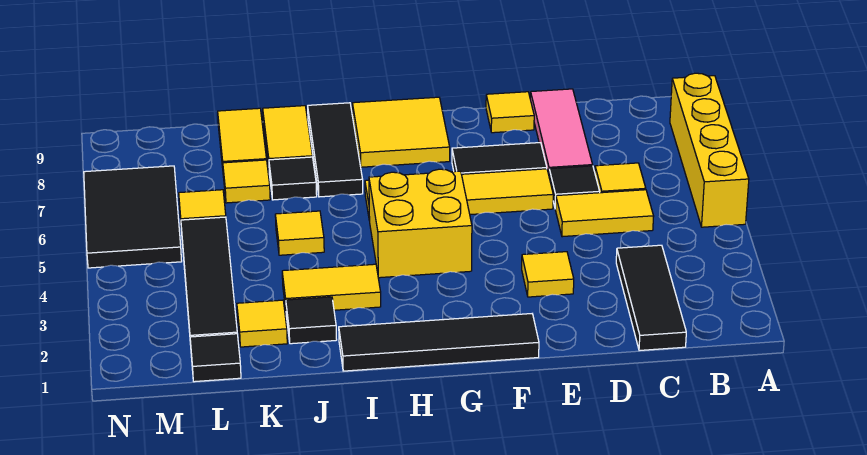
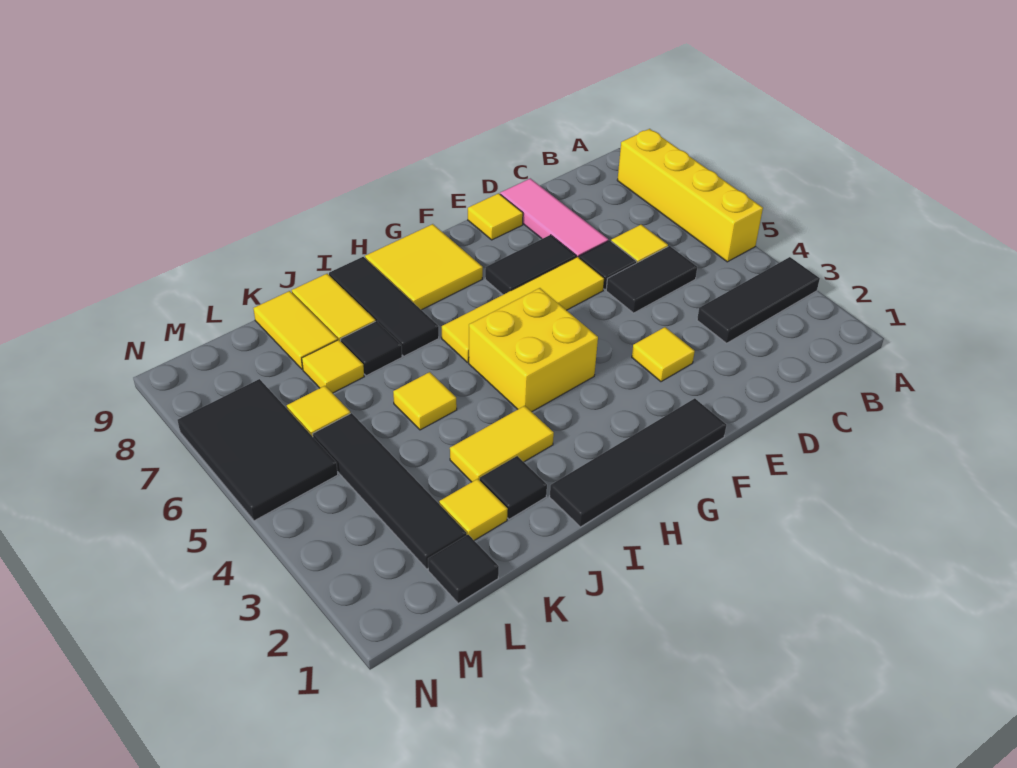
black tile C1:C3 level 1 -> black tile A3:C3 level 1
yellow tile C5:D5 level 1 -> black tile C5:D5 level 1

